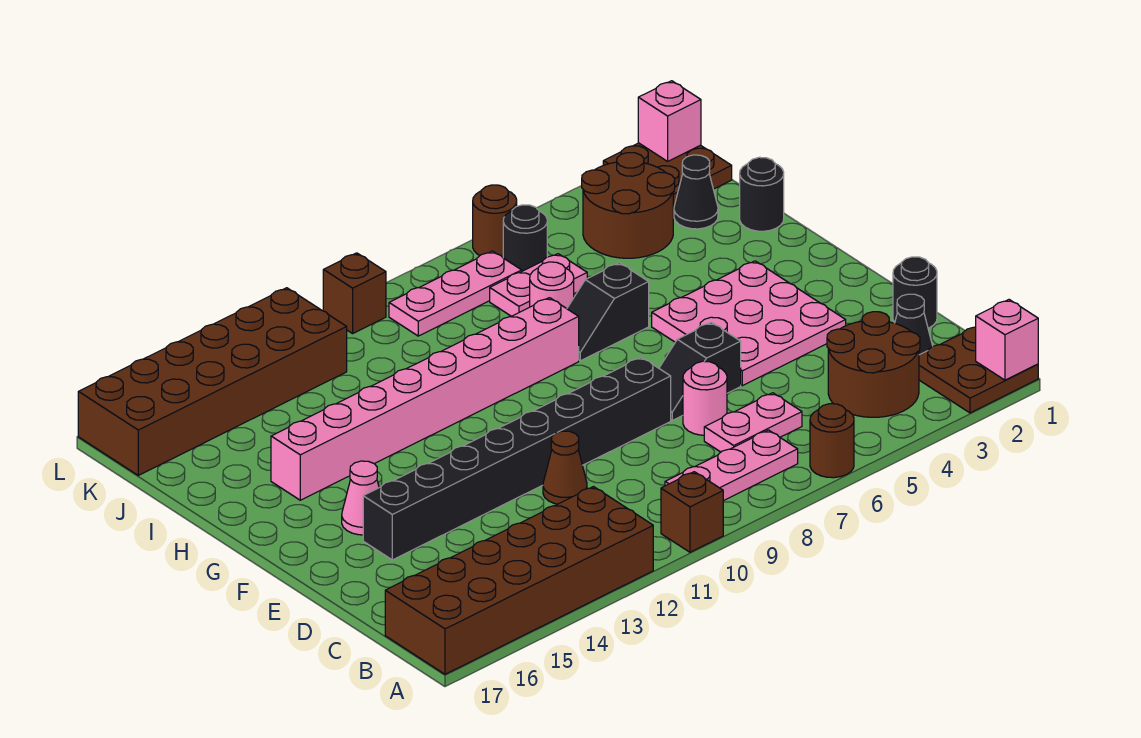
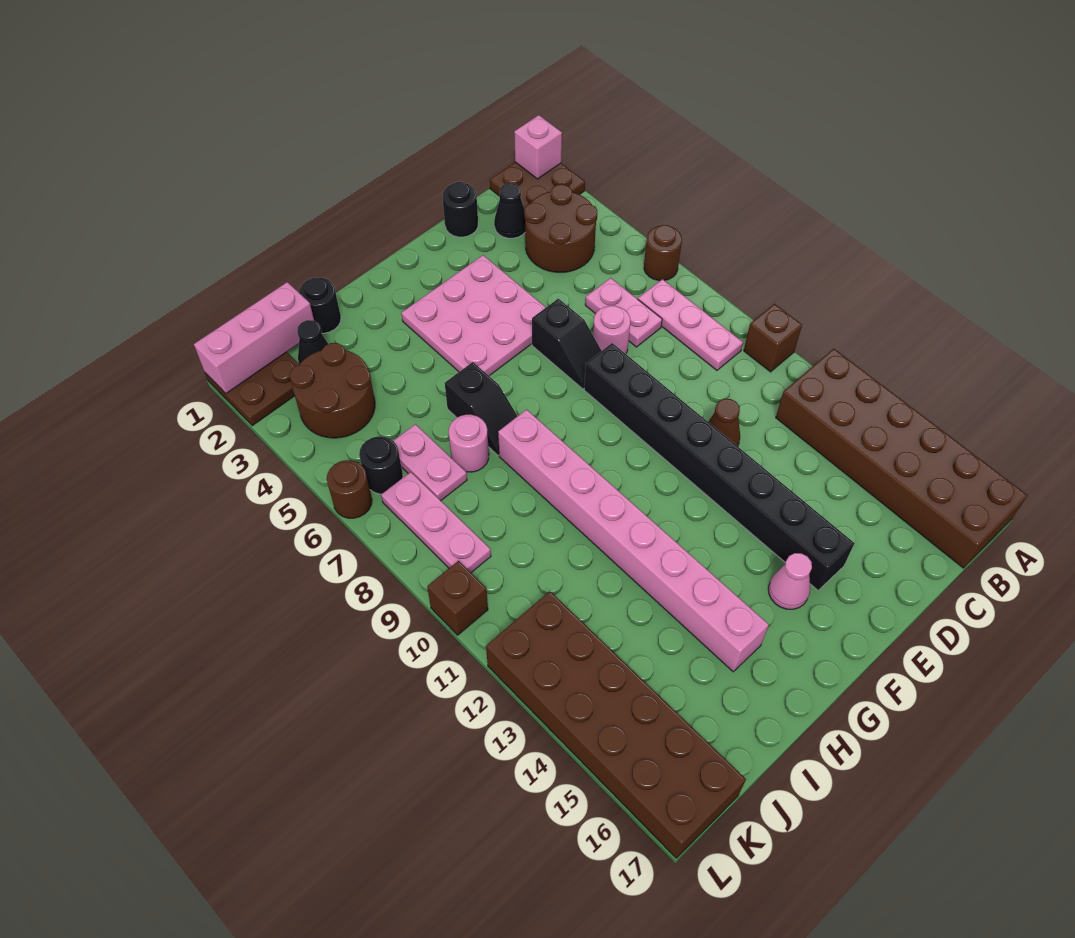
pink brick L1 level 2 -> pink brick J1:L1 level 2

